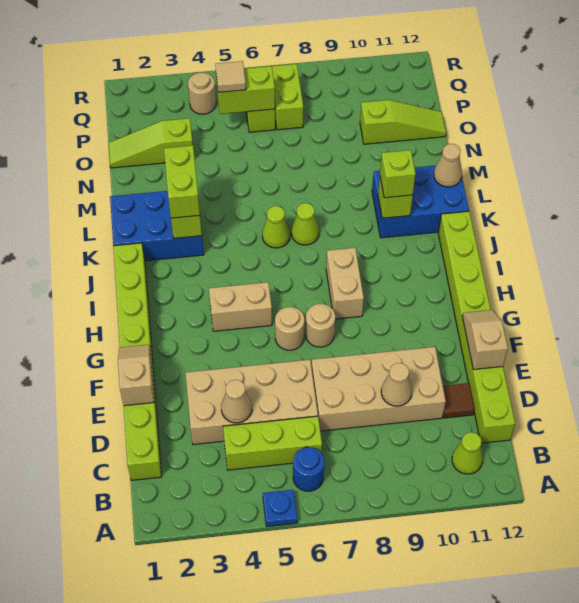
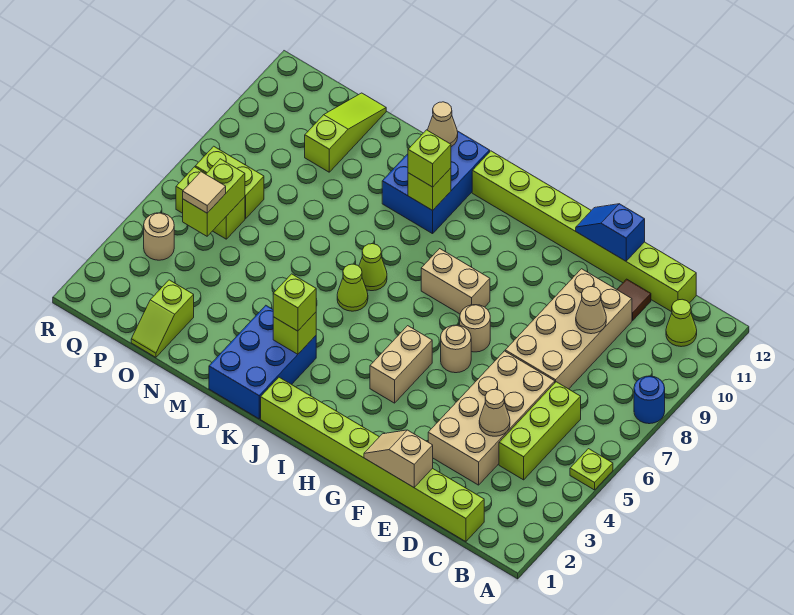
blue plate A5 level 1 -> lime plate A5 level 1
blue round brick B6 level 1 -> blue round brick A8 level 1
tan slope E12:F12 level 2 top E -> blue slope E12:F12 level 2 top E
lime brick K3:L3 level 3 -> lime brick K3 level 3
lime slope O1:O3 level 1 top 3 -> lime slope O1:O2 level 1 top 2

